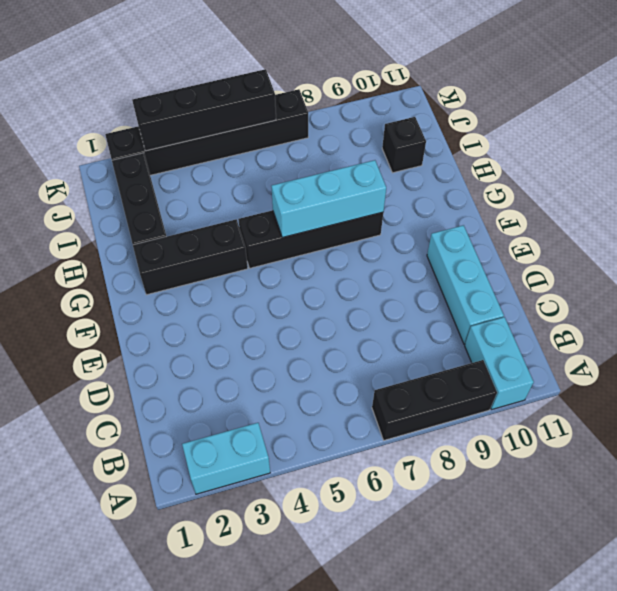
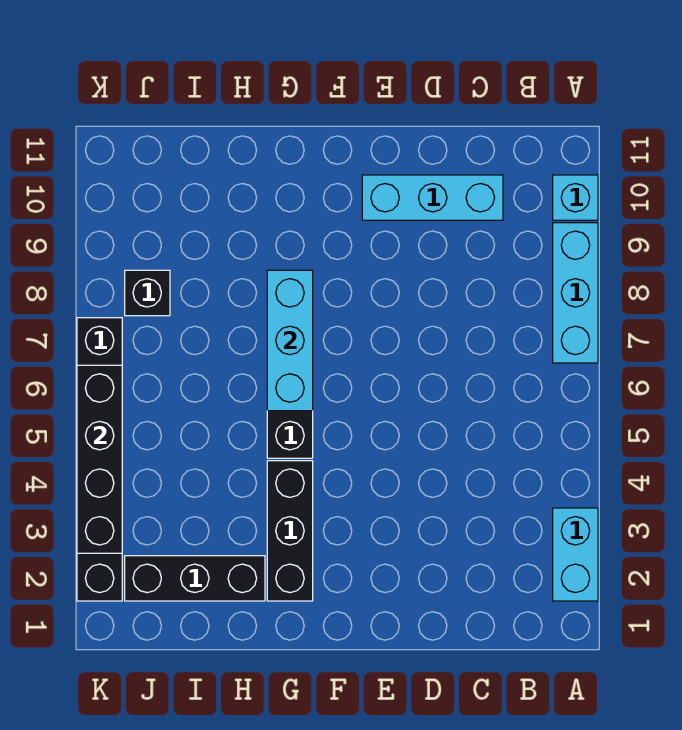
black brick A7:A9 level 1 -> cyan brick A7:A9 level 1
cyan brick A10:B10 level 1 -> cyan brick A10 level 1
black brick I10 level 1 -> black brick J8 level 1

